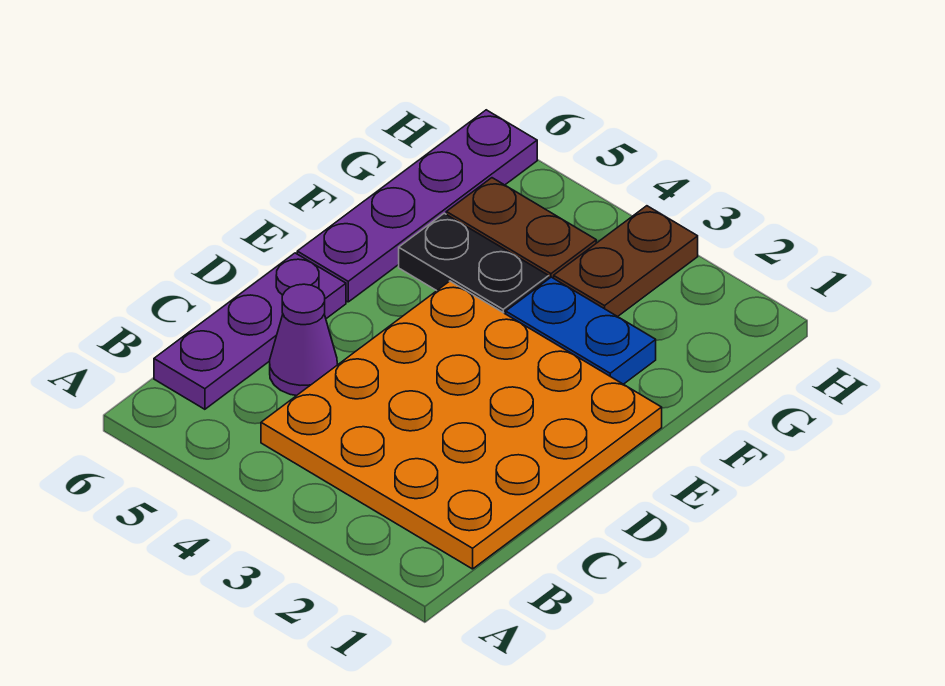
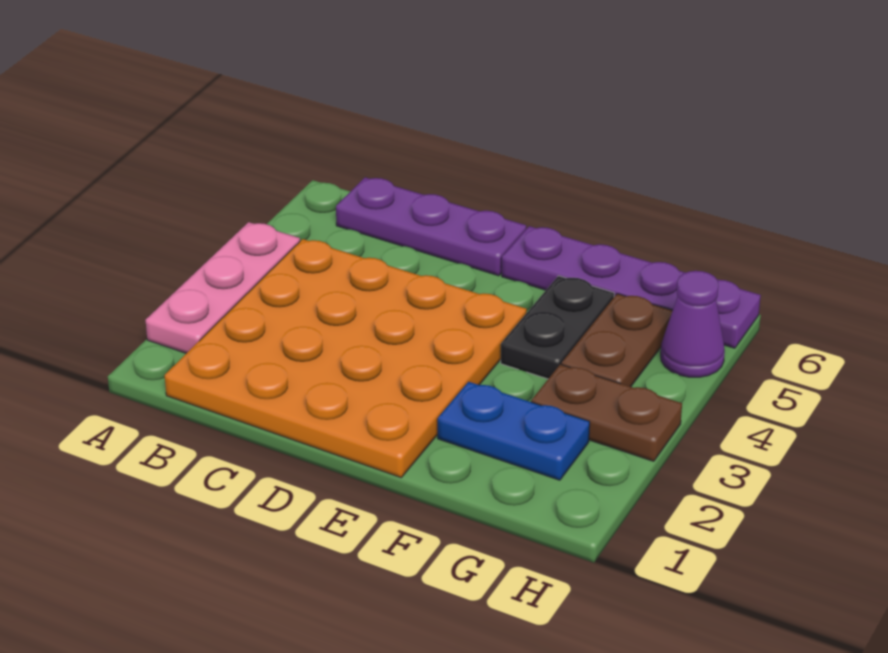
none -> pink plate A2:A4 level 1
purple cone C5 level 1 -> purple cone H5 level 1
blue plate F2:F3 level 1 -> blue plate F2:G2 level 1

